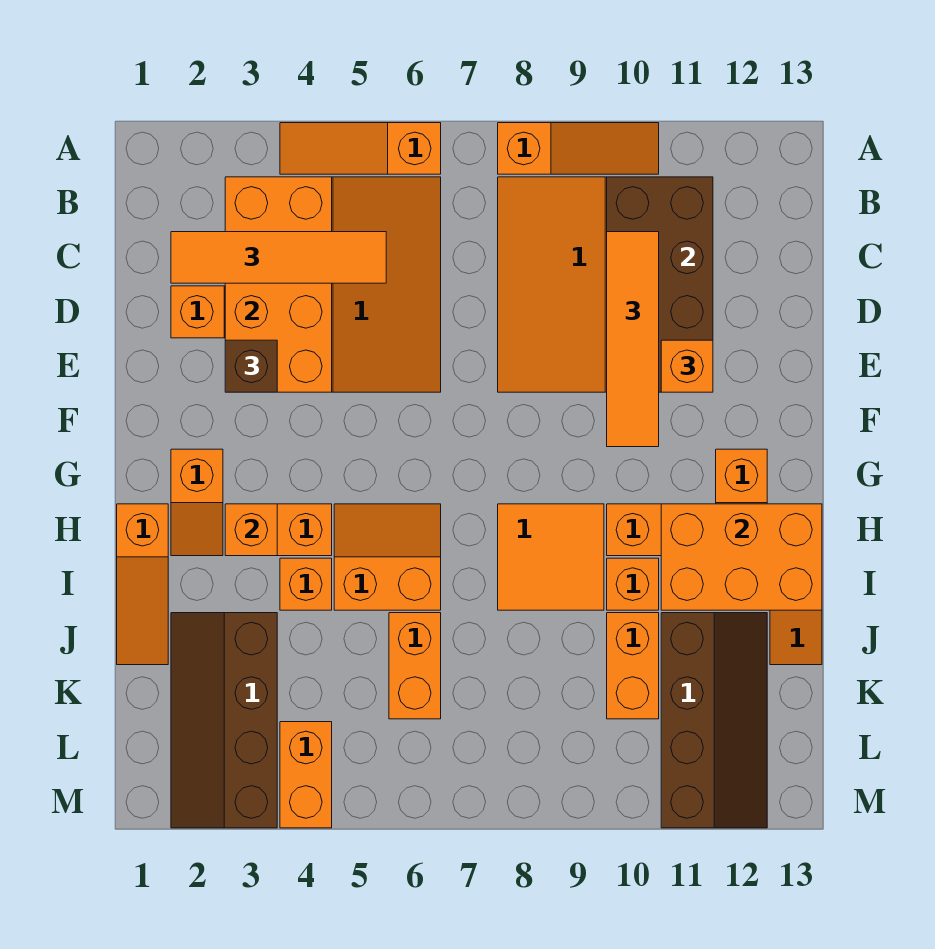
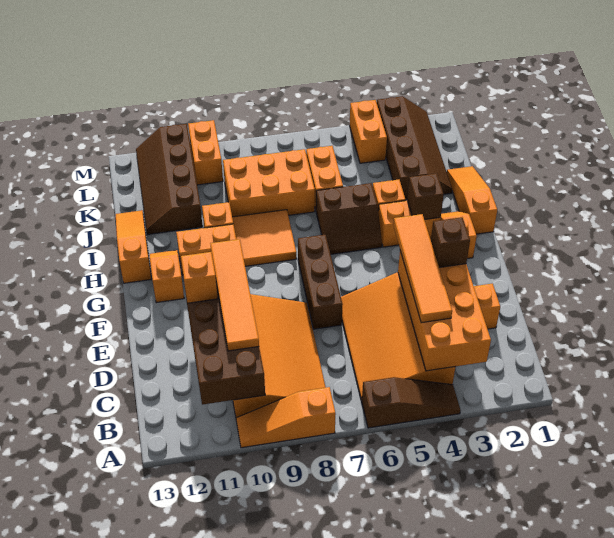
orange slope A4:A6 level 1 top 6 -> brown slope A4:A6 level 1 top 6
orange tile C2:C5 level 3 -> orange tile C4:F4 level 3
none -> brown brick E7:G7 level 1
orange brick H3 level 2 -> brown brick H3 level 2
orange slope H5:I6 level 1 top I -> brown slope H5:I6 level 1 top I
orange brick H11:I13 level 2 -> orange brick J7:K9 level 1
orange brick J10:K10 level 1 -> orange brick L10:M10 level 1

